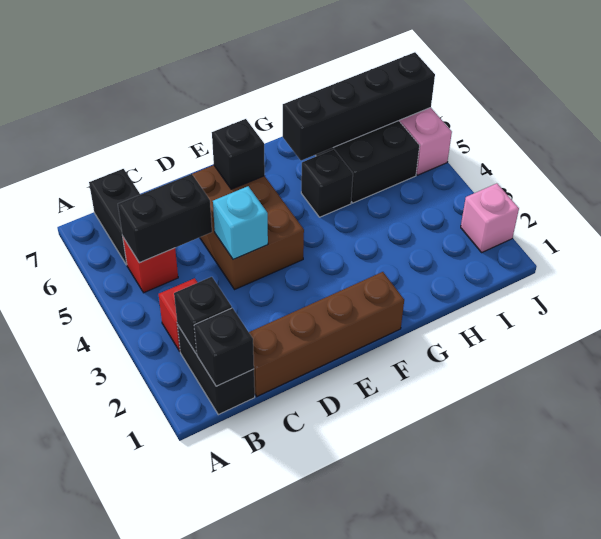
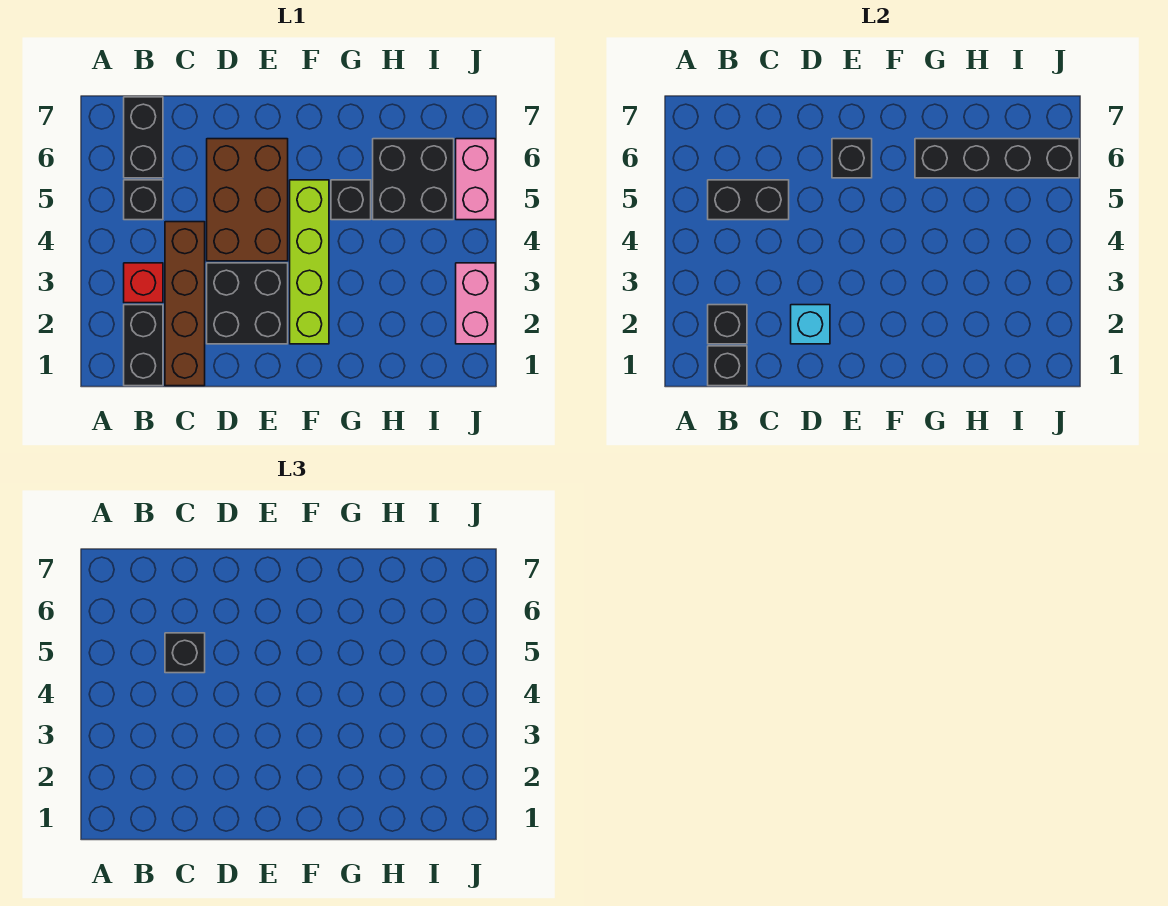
red brick B5 level 1 -> black brick B5 level 1
brown brick C1:F1 level 1 -> brown brick C1:C4 level 1
none -> black brick C5 level 3
none -> black brick D2:E3 level 1
cyan brick D4 level 2 -> cyan brick D2 level 2
none -> lime brick F2:F5 level 1
pink brick J2 level 1 -> pink brick J2:J3 level 1

